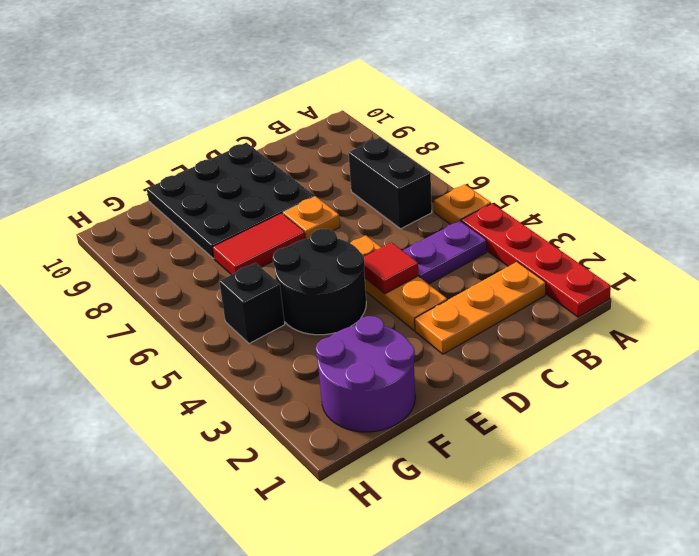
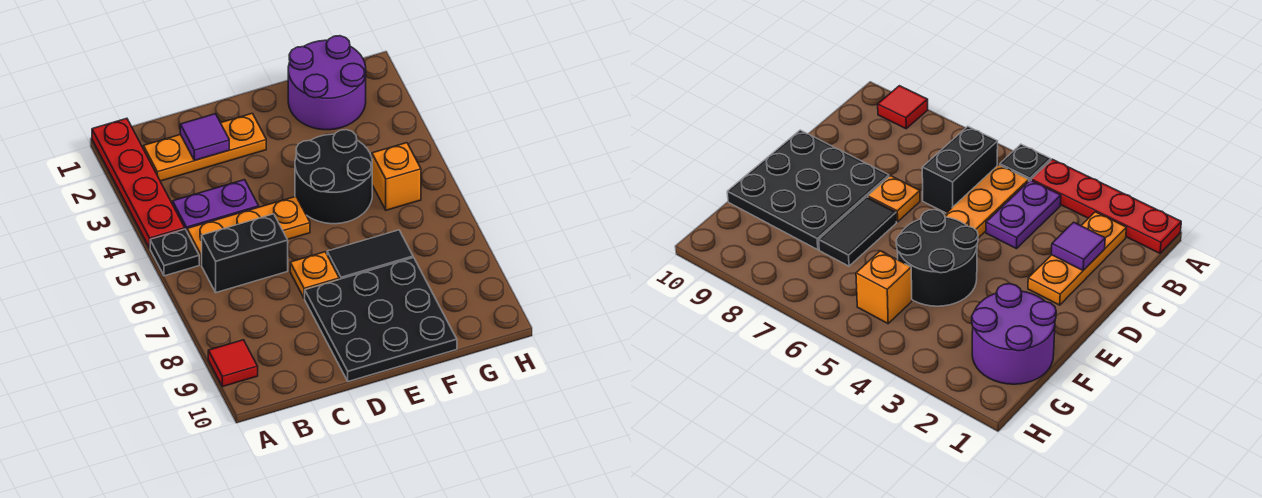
orange plate A5 level 1 -> black plate A5 level 1
black brick B6:B7 level 1 -> black brick B6:C6 level 1
none -> purple tile C2 level 2
orange plate D3:D5 level 1 -> orange plate B5:D5 level 1
red tile D4 level 2 -> red tile A9 level 1
red tile E7:F7 level 1 -> black tile E7:F7 level 1
black brick G5 level 1 -> orange brick G5 level 1

